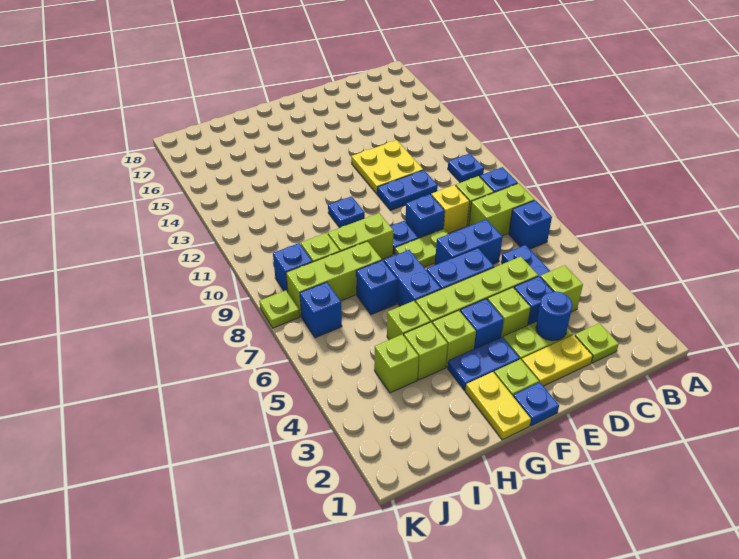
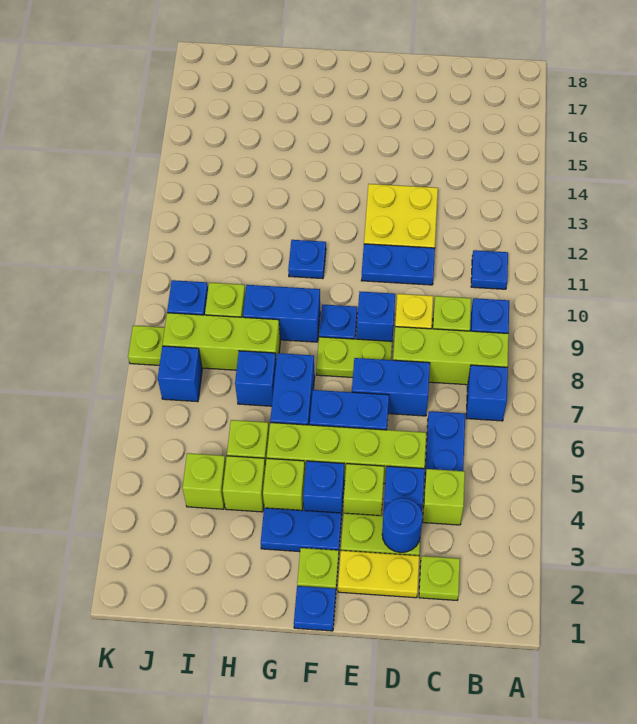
lime brick B8:C8 level 1 -> lime brick B8:D8 level 1
yellow plate G1:G2 level 1 -> none
lime brick G9:H9 level 1 -> blue brick G9:H9 level 1

